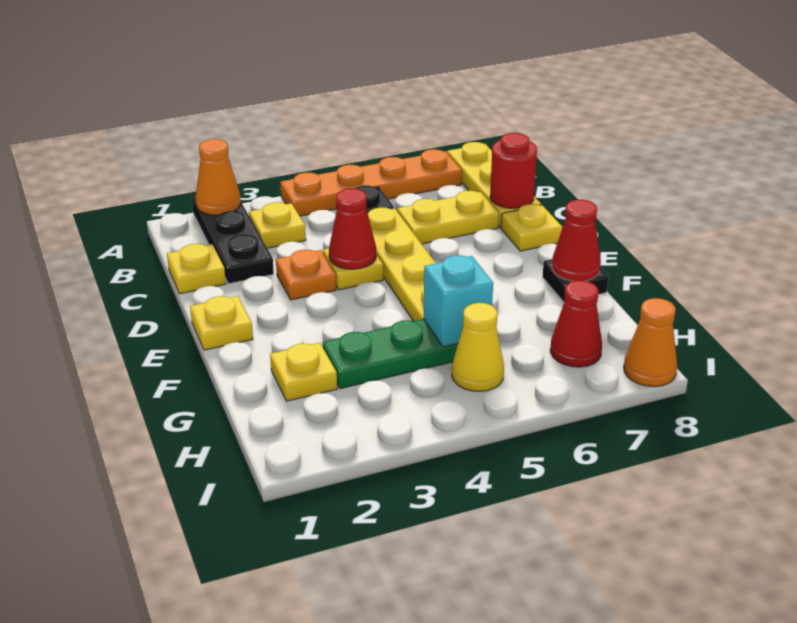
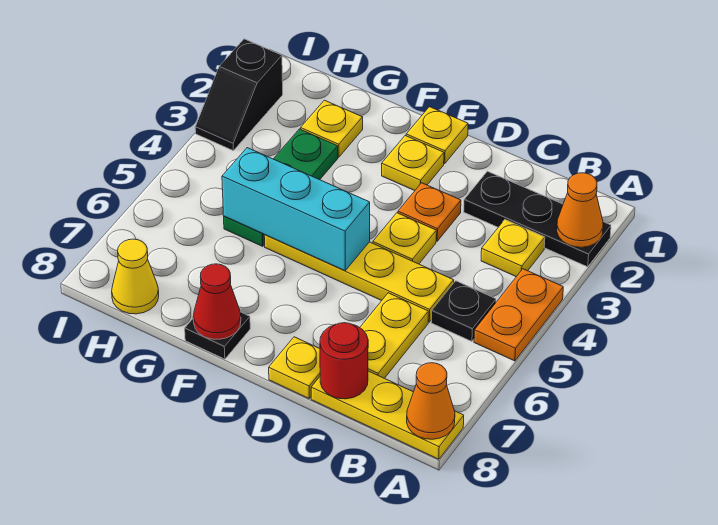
orange plate A4:A7 level 1 -> orange plate A4:A5 level 1
yellow plate C1 level 1 -> yellow plate E2 level 1
red cone D4 level 2 -> none
cyan brick G5 level 2 -> cyan brick E5:G5 level 2
yellow cone H5 level 1 -> yellow cone H8 level 1
red cone H7 level 1 -> none
none -> black slope I2:I3 level 1 top 2
orange cone I8 level 1 -> orange cone A8 level 2

